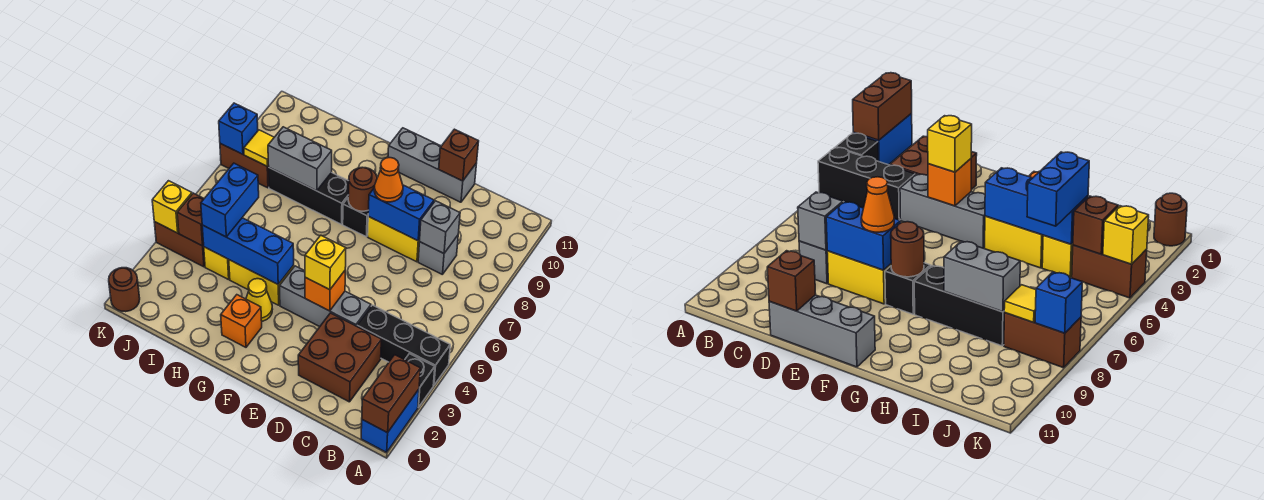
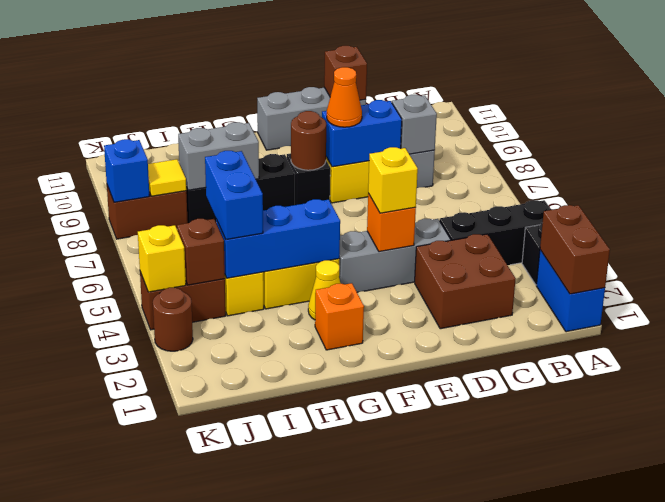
brown round brick K1 level 1 -> brown round brick K3 level 1

